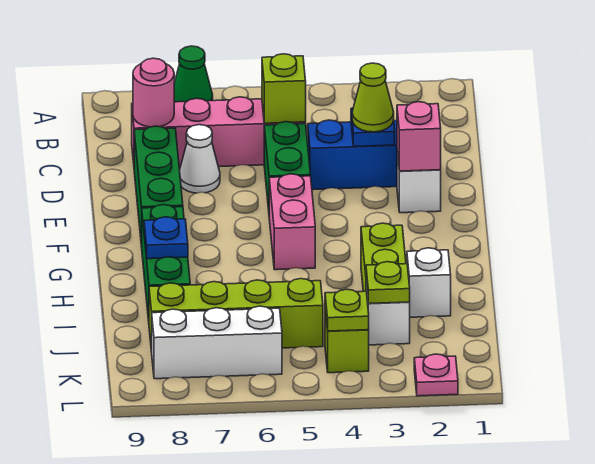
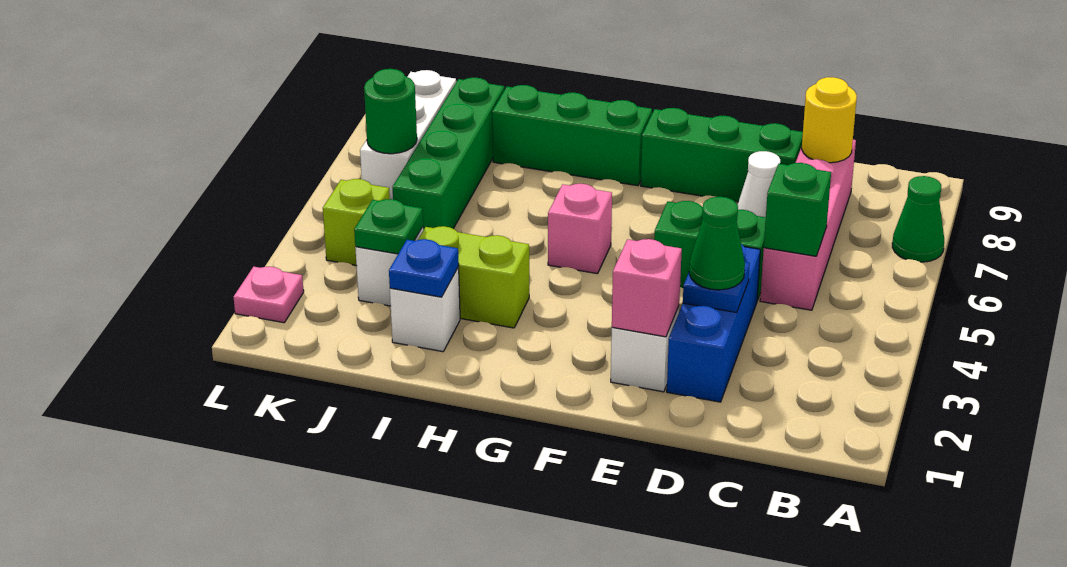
lime brick C5 level 2 -> green brick C5 level 2
pink round brick C8 level 2 -> yellow round brick C8 level 2
lime cone D3 level 3 -> green cone D3 level 3
pink brick F5:G5 level 1 -> pink brick G5 level 1
blue plate H8 level 2 -> blue plate I2 level 2
lime plate J3 level 2 -> green plate J3 level 2
lime brick J5:J8 level 1 -> green brick J5:J8 level 1
lime plate K4 level 2 -> none
none -> green round brick K6 level 2

